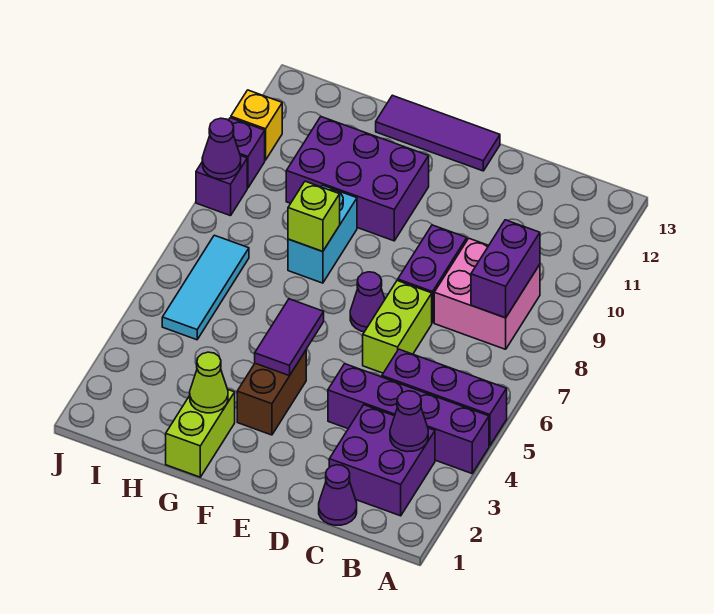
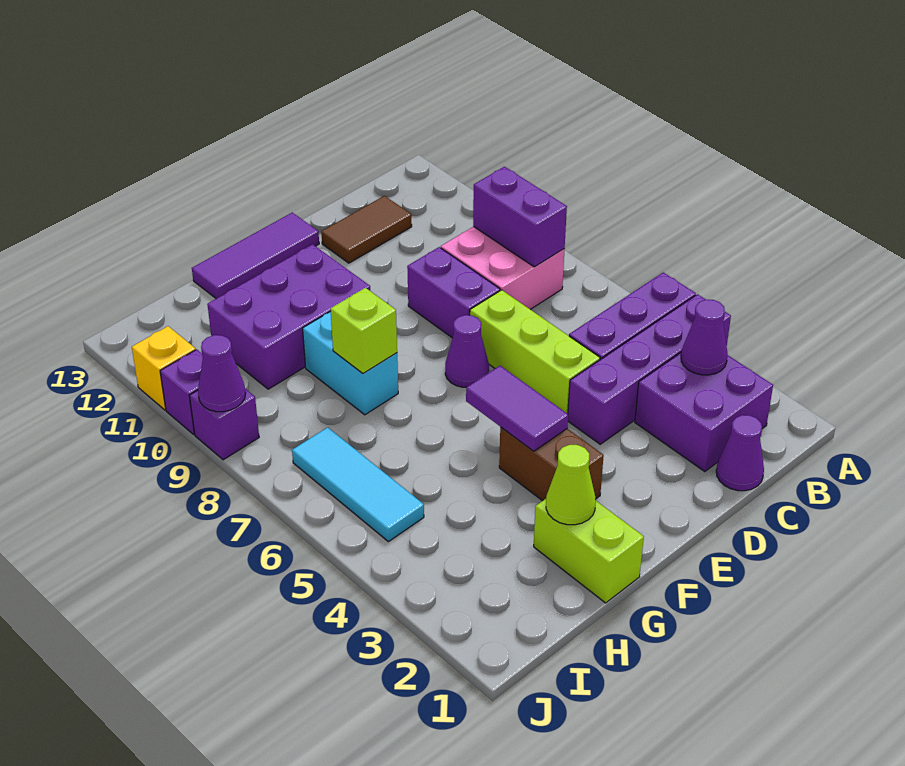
none -> brown tile C12:D12 level 1
lime brick D6:D7 level 1 -> lime brick D5:D7 level 1

